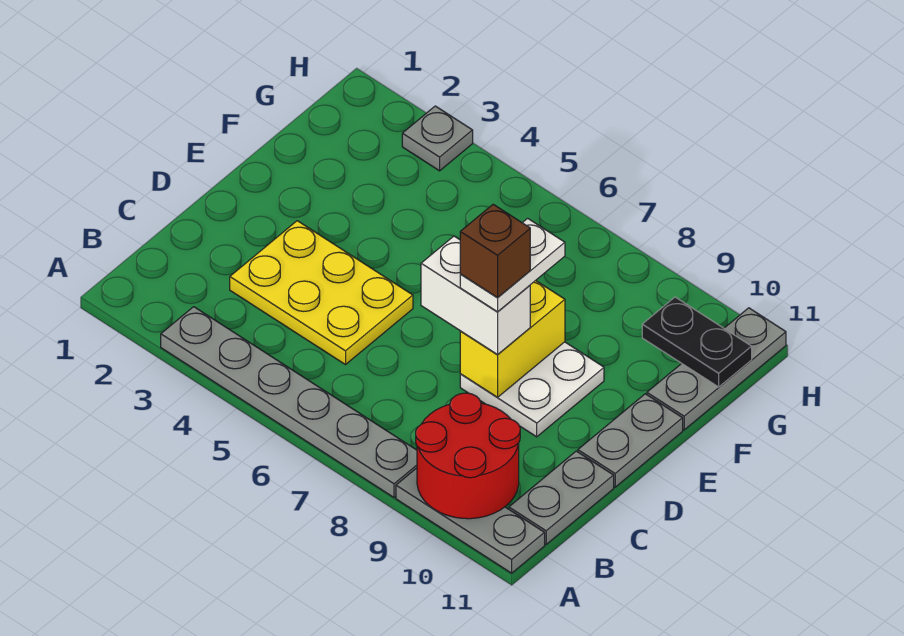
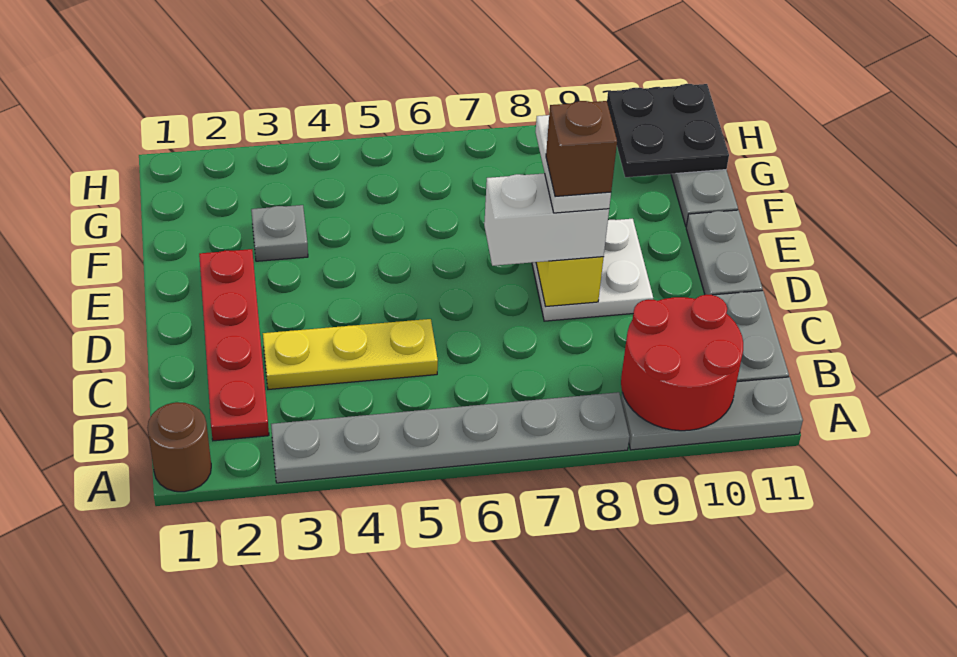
none -> brown round brick A1 level 1
none -> red plate B2:E2 level 1
yellow plate C3:D5 level 1 -> yellow plate C3:C5 level 1
black plate G10:G11 level 2 -> black plate G10:H11 level 2
grey plate H3 level 1 -> grey plate F3 level 1

